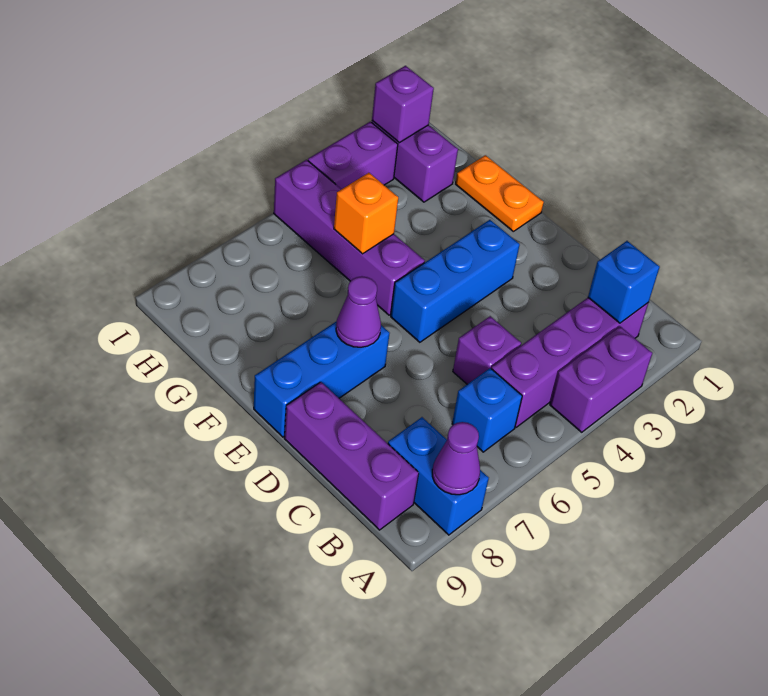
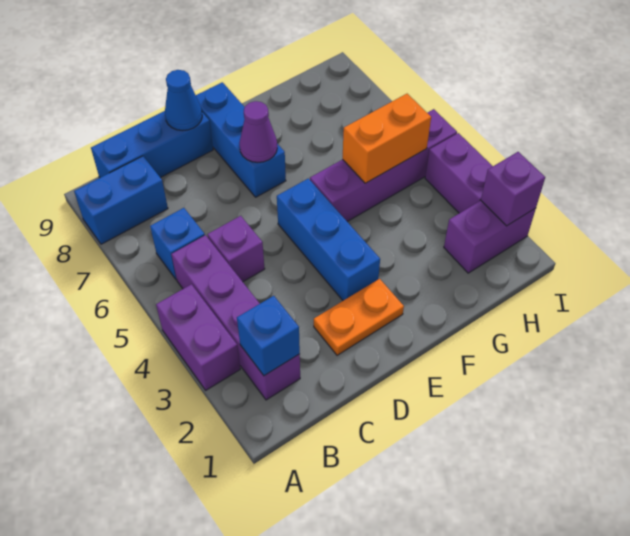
purple cone A8 level 2 -> none
purple brick B9:D9 level 1 -> blue brick B9:D9 level 1
none -> blue cone D9 level 2
orange plate F1:G1 level 1 -> orange plate D2:E2 level 1
orange brick G5 level 2 -> orange brick G5:H5 level 2

